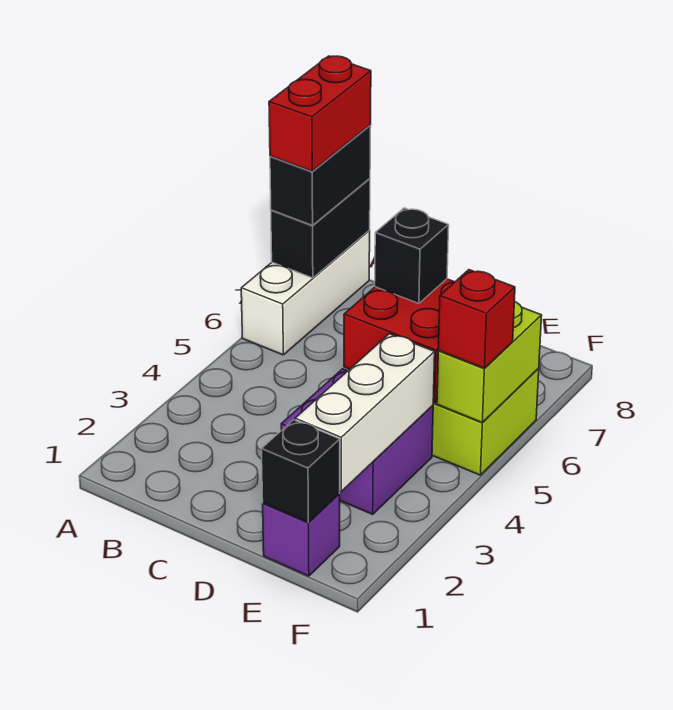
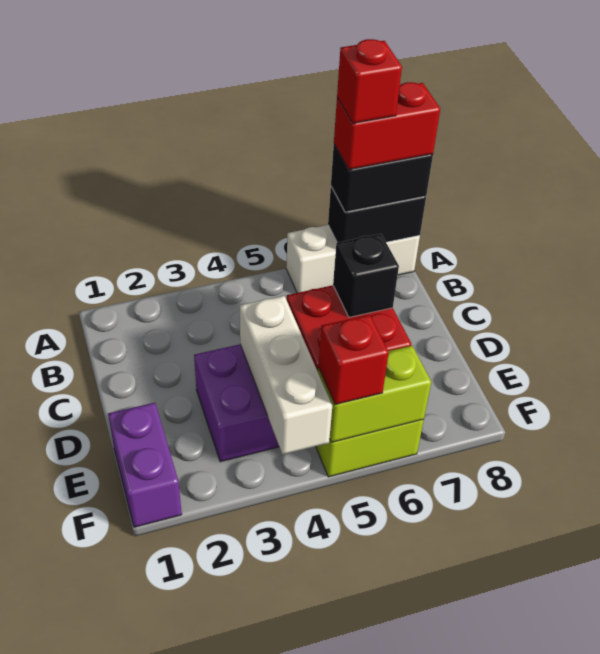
none -> red brick A7 level 5
purple brick E1 level 1 -> purple brick E1:F1 level 1
black brick E1 level 2 -> none
white brick E2:E4 level 2 -> white brick D4:F4 level 2

